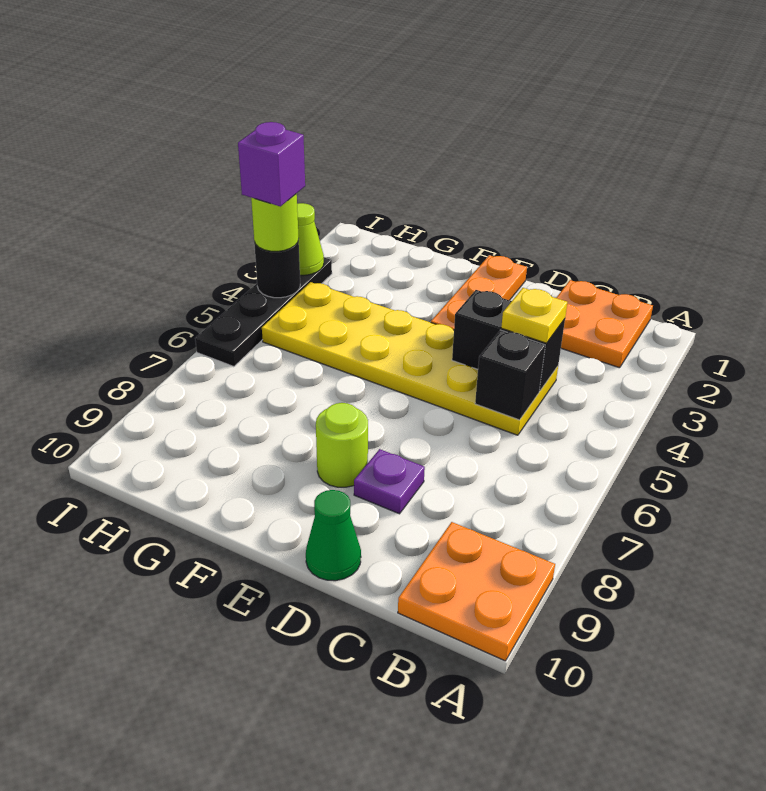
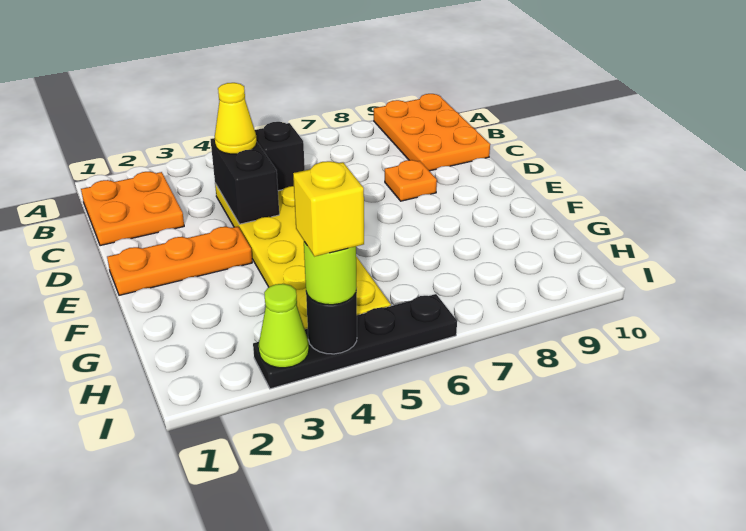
orange plate A9:B10 level 1 -> orange plate A9:C10 level 1
yellow plate C4 level 3 -> yellow cone C4 level 3
purple plate D8 level 1 -> orange plate D8 level 1
green cone D10 level 1 -> none
lime round brick E8 level 1 -> none
purple brick I4 level 4 -> yellow brick I4 level 4

